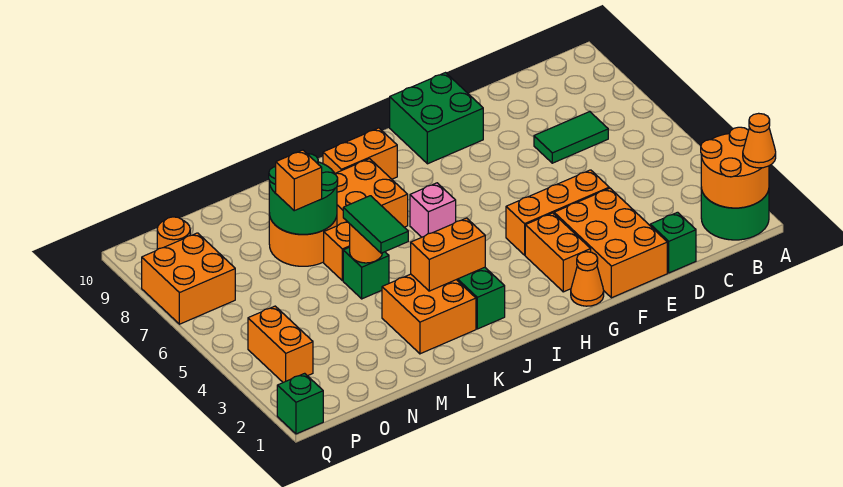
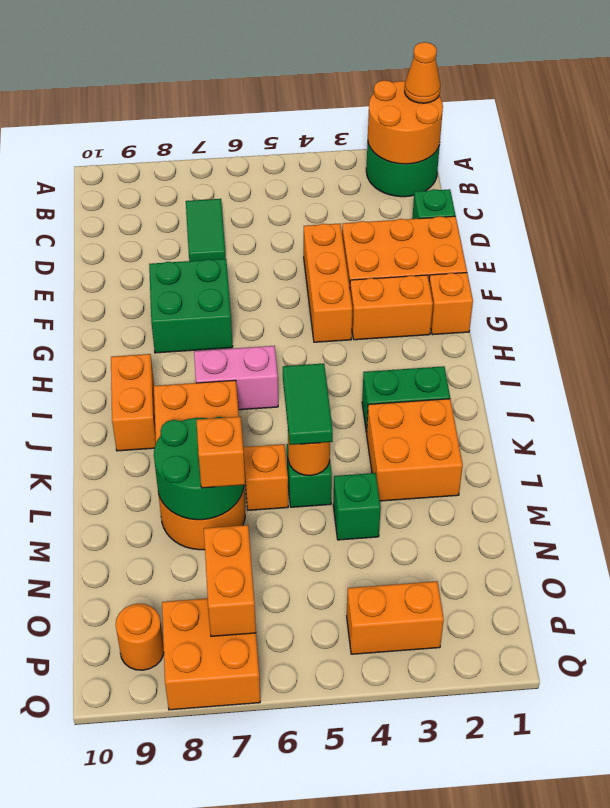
green brick F9:G10 level 1 -> green brick F7:G8 level 1
orange cone G1 level 1 -> orange brick G1 level 1
pink brick I6 level 1 -> pink brick I6:I7 level 1
orange brick J3:K3 level 2 -> orange brick O7:P7 level 2
green tile L4:L5 level 3 -> green tile K5:L5 level 3
green brick Q1 level 1 -> green brick M4 level 1

